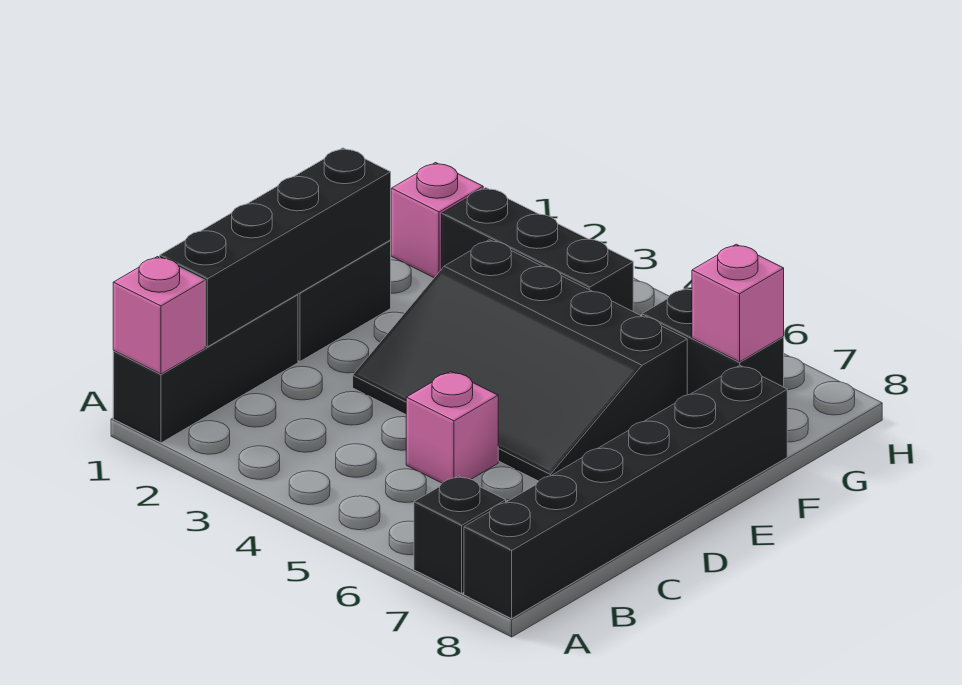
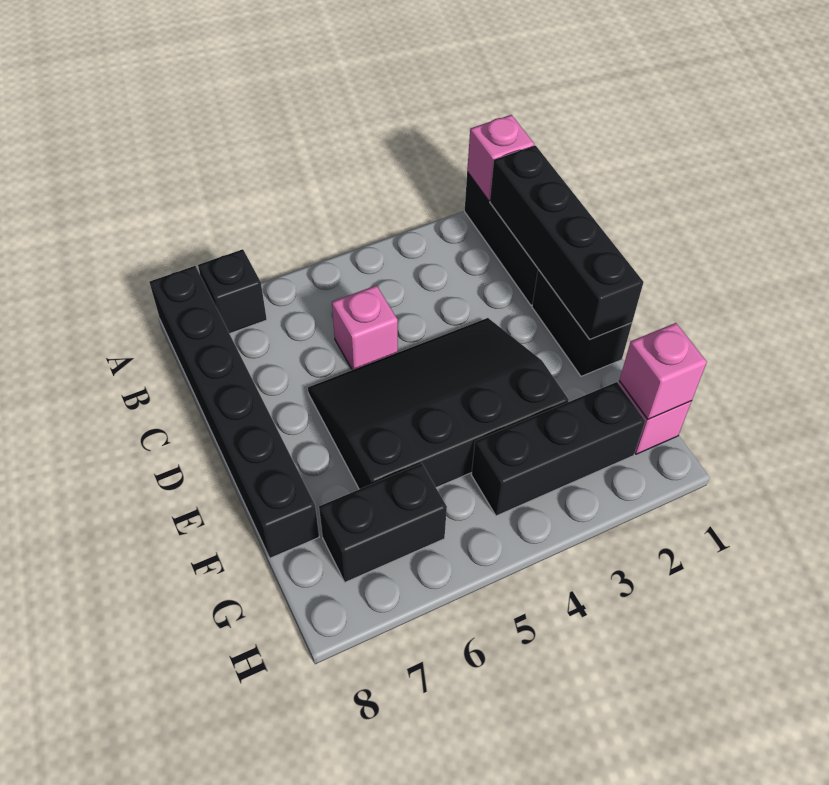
pink brick G7 level 2 -> pink brick G1 level 2

